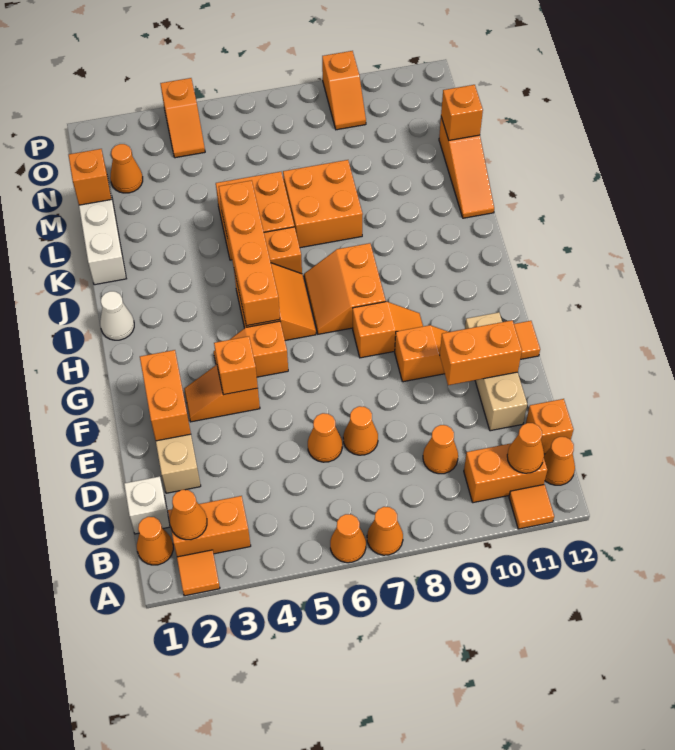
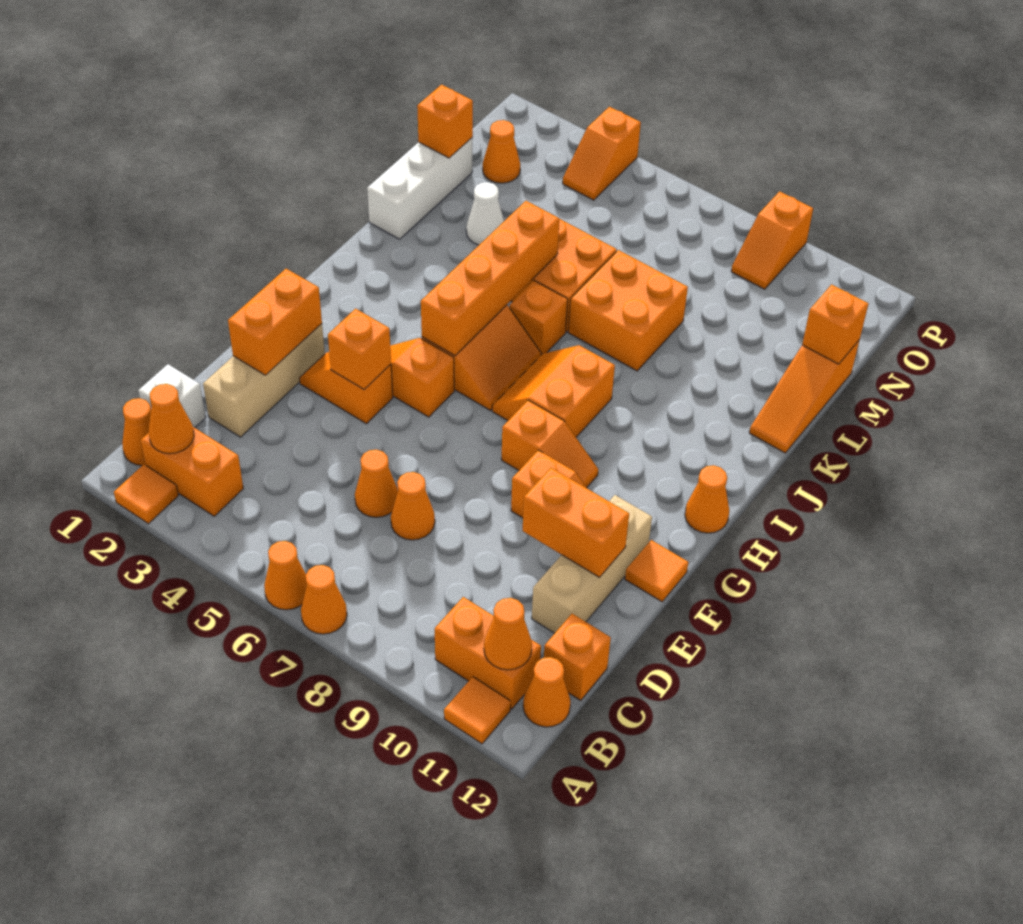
orange cone C9 level 1 -> orange cone H12 level 1
white cone I1 level 1 -> white cone L3 level 1

